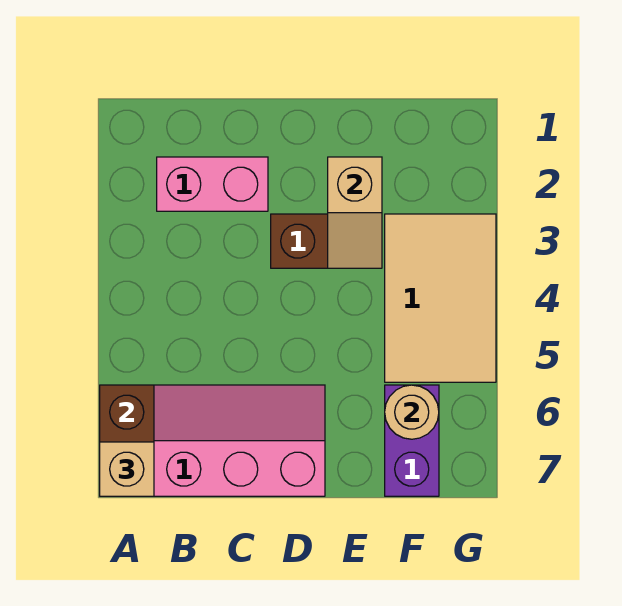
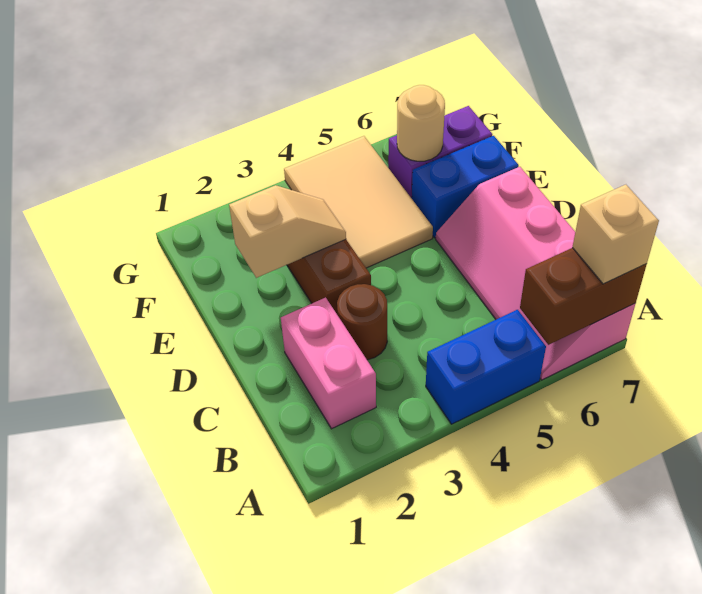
none -> blue brick A4:A5 level 1
none -> brown round brick C3 level 1
none -> blue brick E6:E7 level 1
tan tile F3:G5 level 1 -> tan tile E4:G5 level 1

